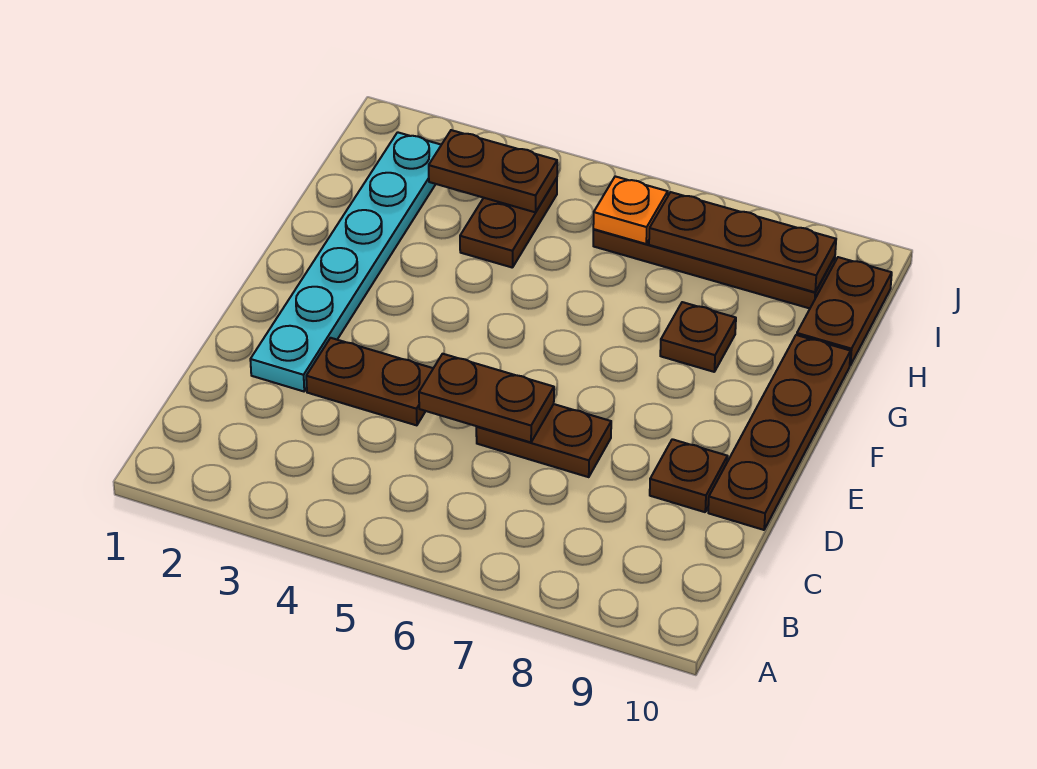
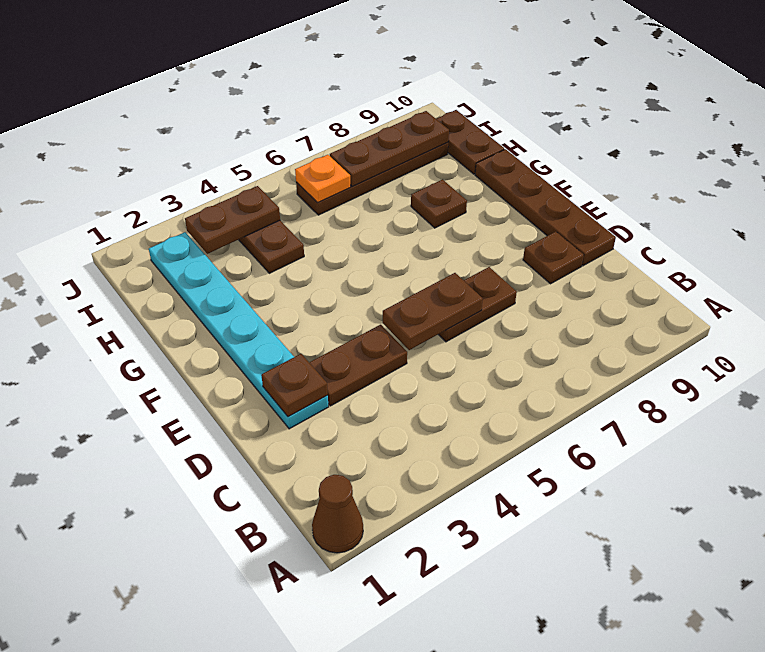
none -> brown cone A1 level 1
none -> brown plate D2 level 2

